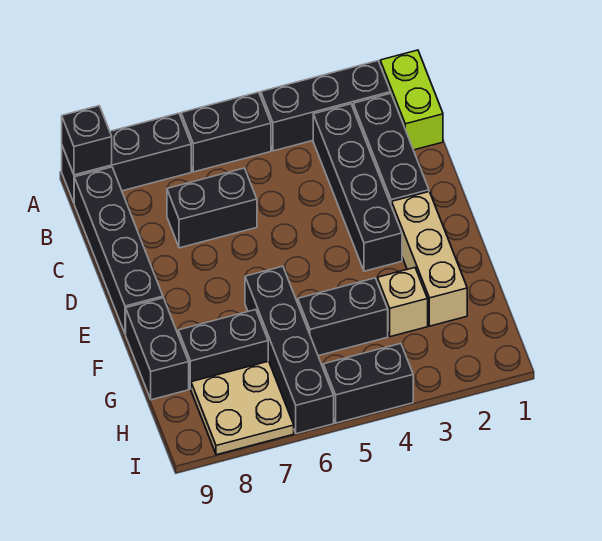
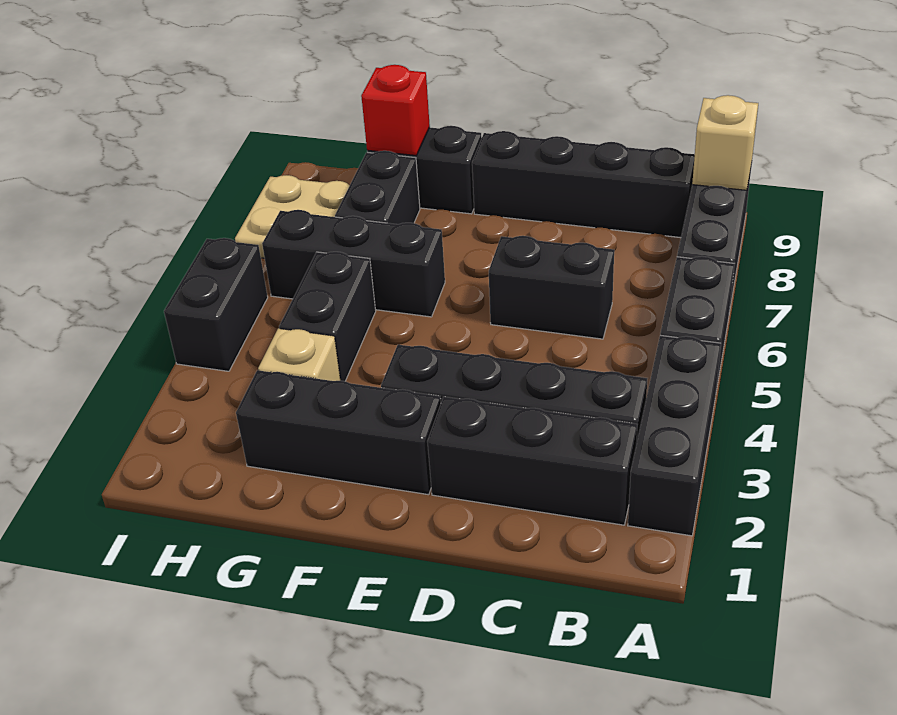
lime brick A1:B1 level 1 -> none
black brick A9 level 2 -> tan brick A9 level 2
black brick C6:C7 level 1 -> black brick C6:D6 level 1
tan brick E2:G2 level 1 -> black brick E2:G2 level 1
black brick F6:I6 level 1 -> black brick F6:H6 level 1
none -> red brick G9 level 2

